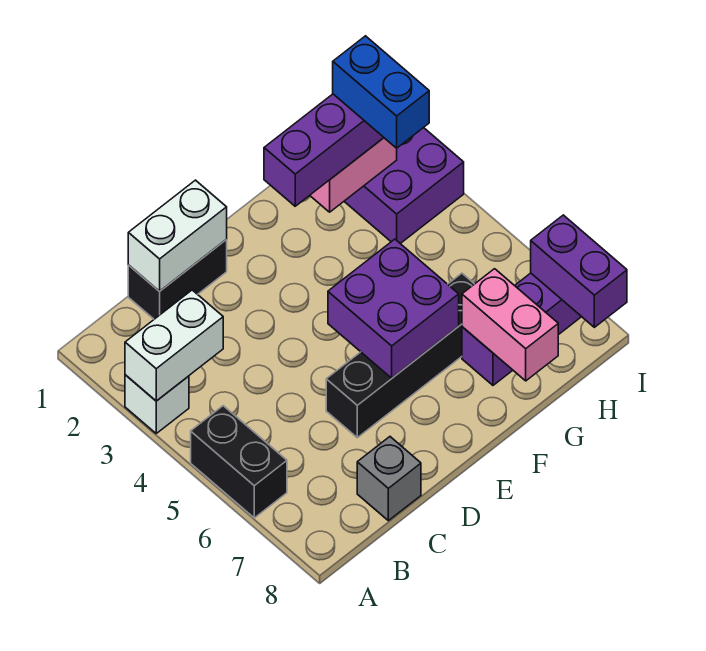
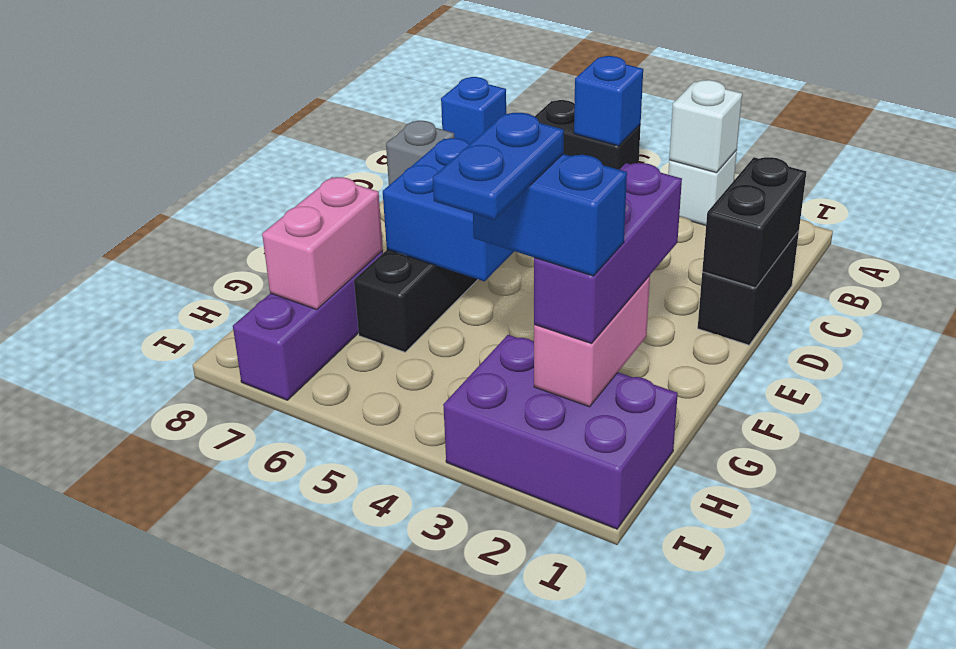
white brick A3:B3 level 2 -> white brick A3 level 2
none -> blue brick A5 level 2
none -> blue brick A8 level 1
white brick C1:D1 level 2 -> black brick C1:D1 level 2
purple brick E5:F6 level 2 -> blue brick E5:F6 level 2
pink brick G7:G8 level 2 -> pink brick G7:H7 level 2
none -> blue plate H3:I3 level 5
purple brick I7:I8 level 2 -> none

